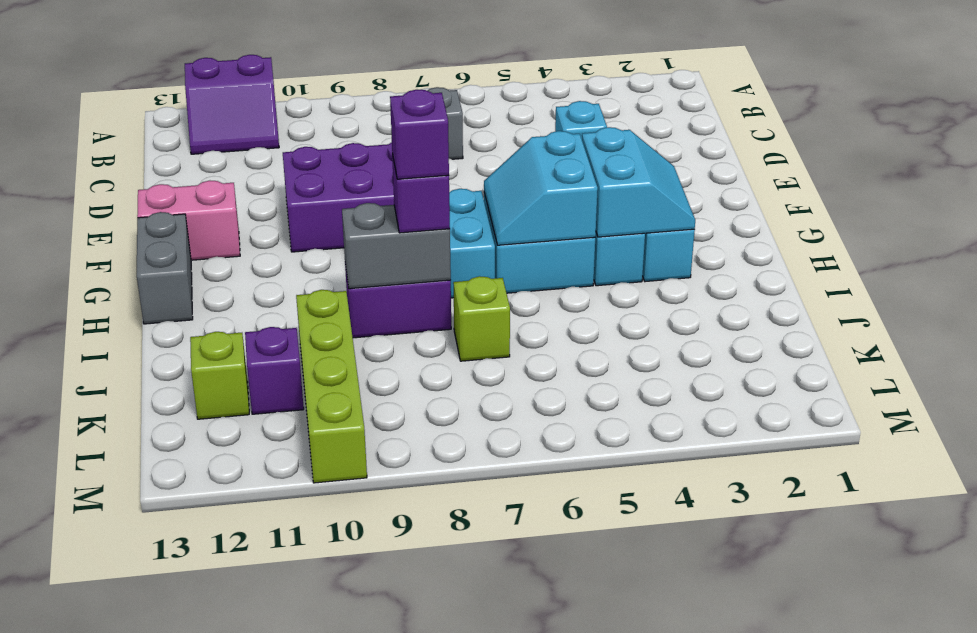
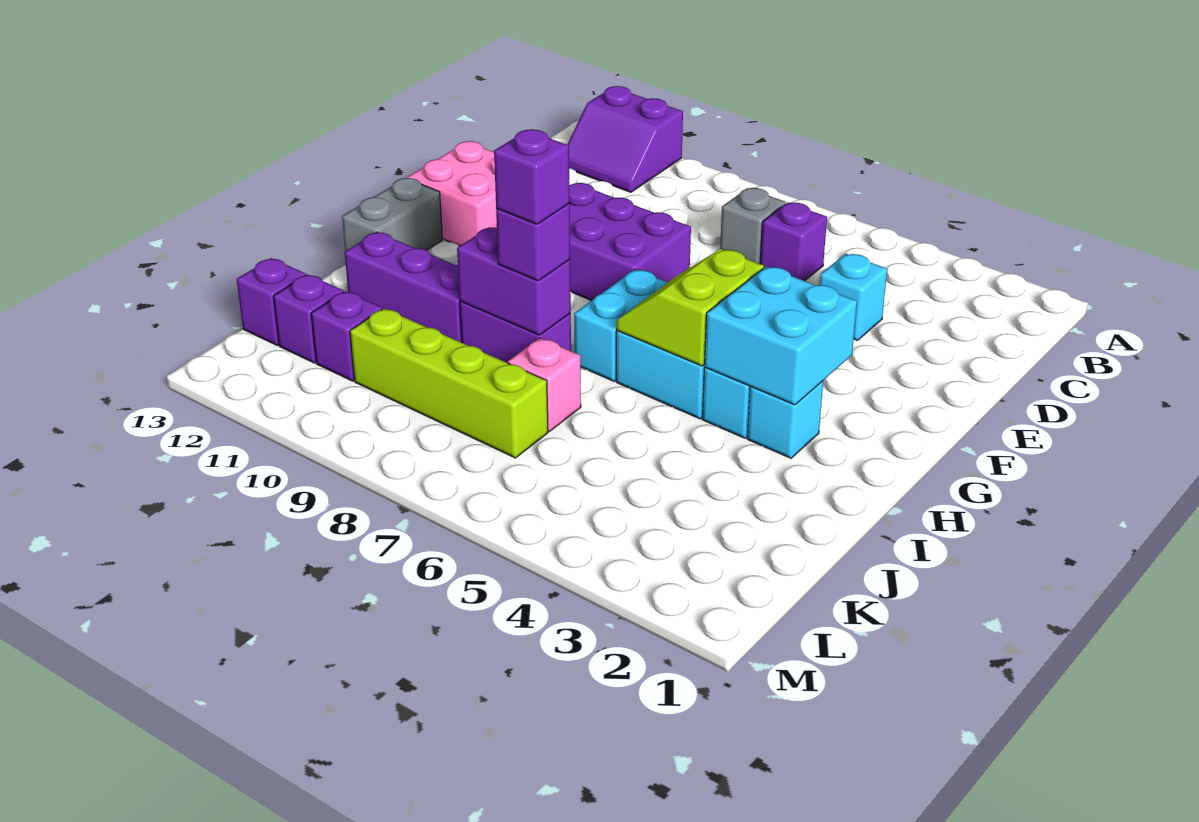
none -> purple brick C6 level 1
pink brick F12:F13 level 1 -> pink brick E12:F13 level 1
cyan slope G3:H4 level 2 top 4 -> cyan brick G3:H4 level 2
cyan slope G5:H6 level 2 top 5 -> lime slope G5:H6 level 2 top 5
grey brick I8:I9 level 2 -> purple brick I8:I9 level 2
none -> purple brick I10:I12 level 1
lime brick J7 level 1 -> pink brick J7 level 1
lime brick J10:M10 level 1 -> lime brick K7:K10 level 1
lime brick K12 level 1 -> purple brick K12 level 1
none -> purple brick K13 level 1

